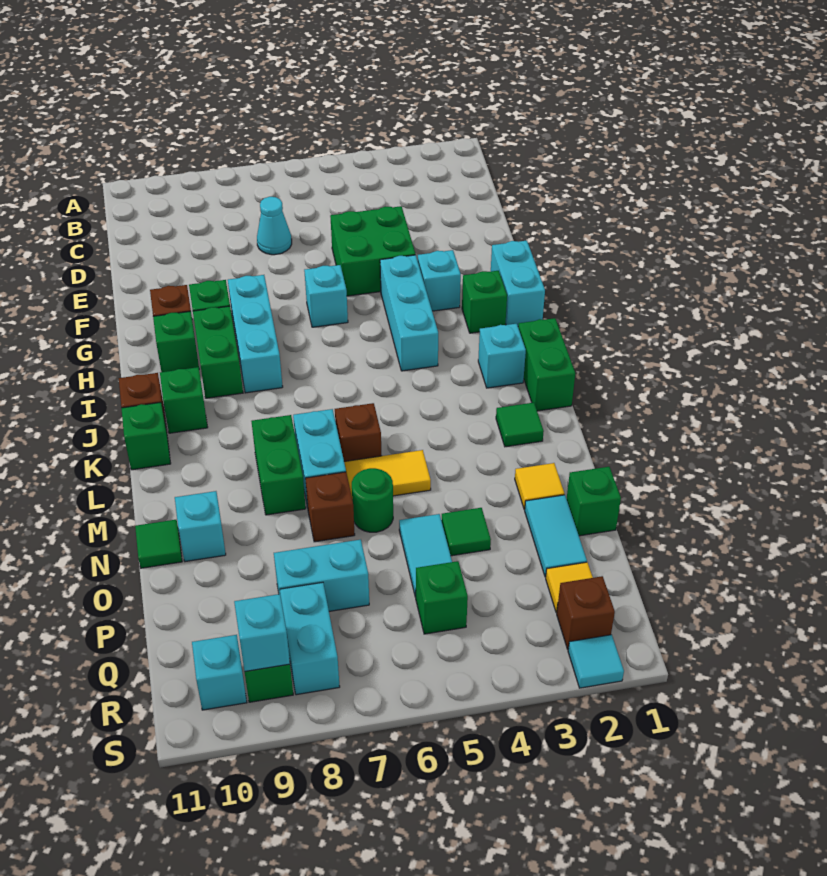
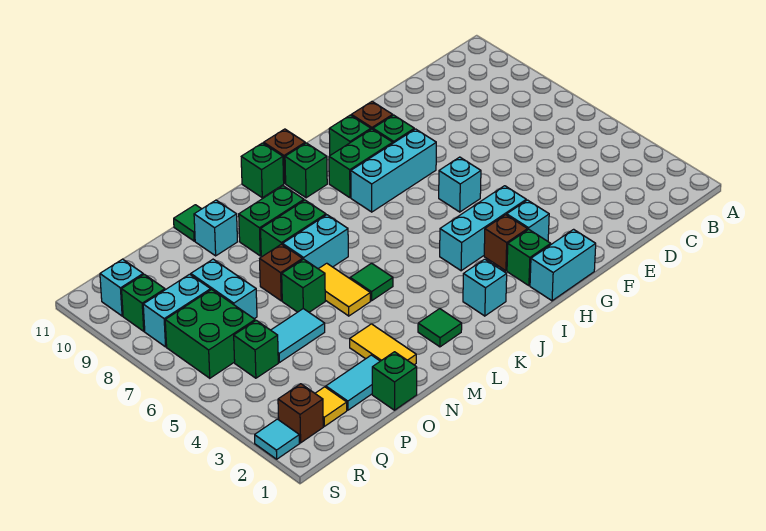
cyan cone D7 level 1 -> none
green brick E4:F5 level 1 -> green brick Q6:R7 level 1
green brick J1:K1 level 1 -> green brick L9:M9 level 1
brown brick L6 level 1 -> brown brick H3 level 1
yellow tile N2 level 1 -> yellow tile N2:N3 level 1
green round brick N6 level 1 -> green brick N6 level 1
green tile O4 level 1 -> green tile L5 level 1
cyan brick R9 level 2 -> none

